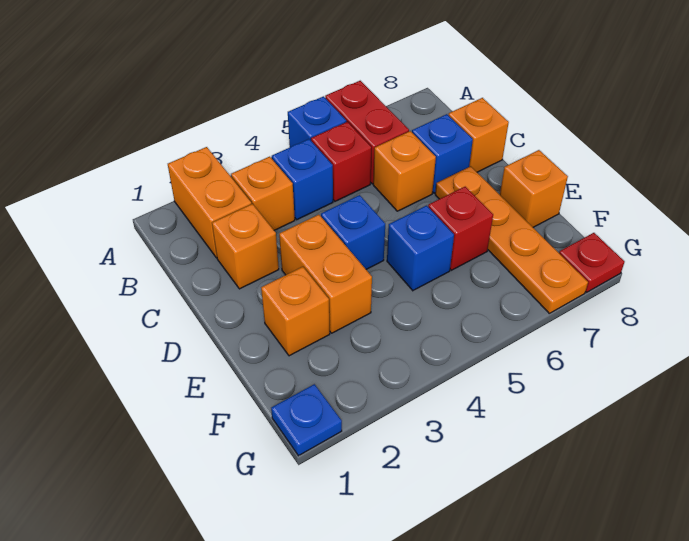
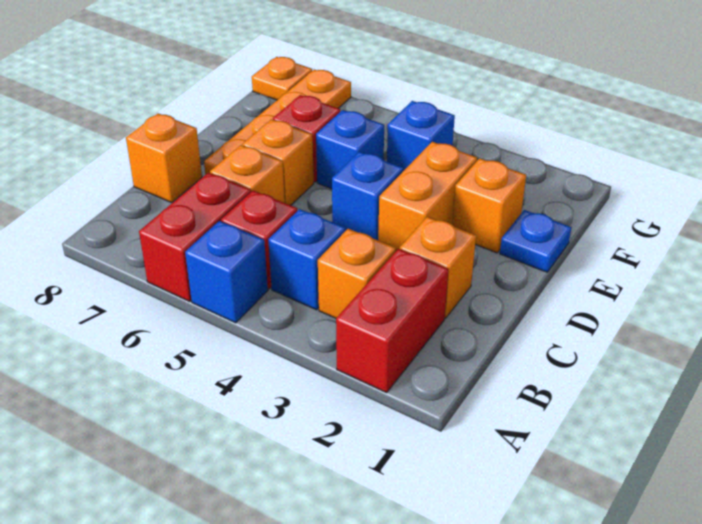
orange brick A2:B2 level 1 -> red brick A2:B2 level 1
blue brick C7 level 1 -> blue brick F4 level 1
orange brick E8 level 1 -> orange brick D6 level 1
blue plate G1 level 1 -> blue plate E1 level 1
red plate G8 level 1 -> orange plate G8 level 1

